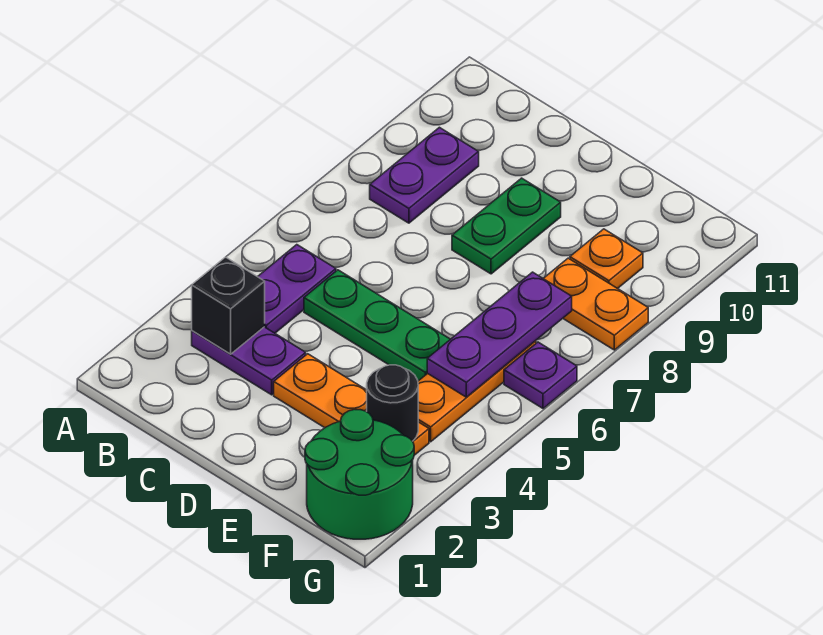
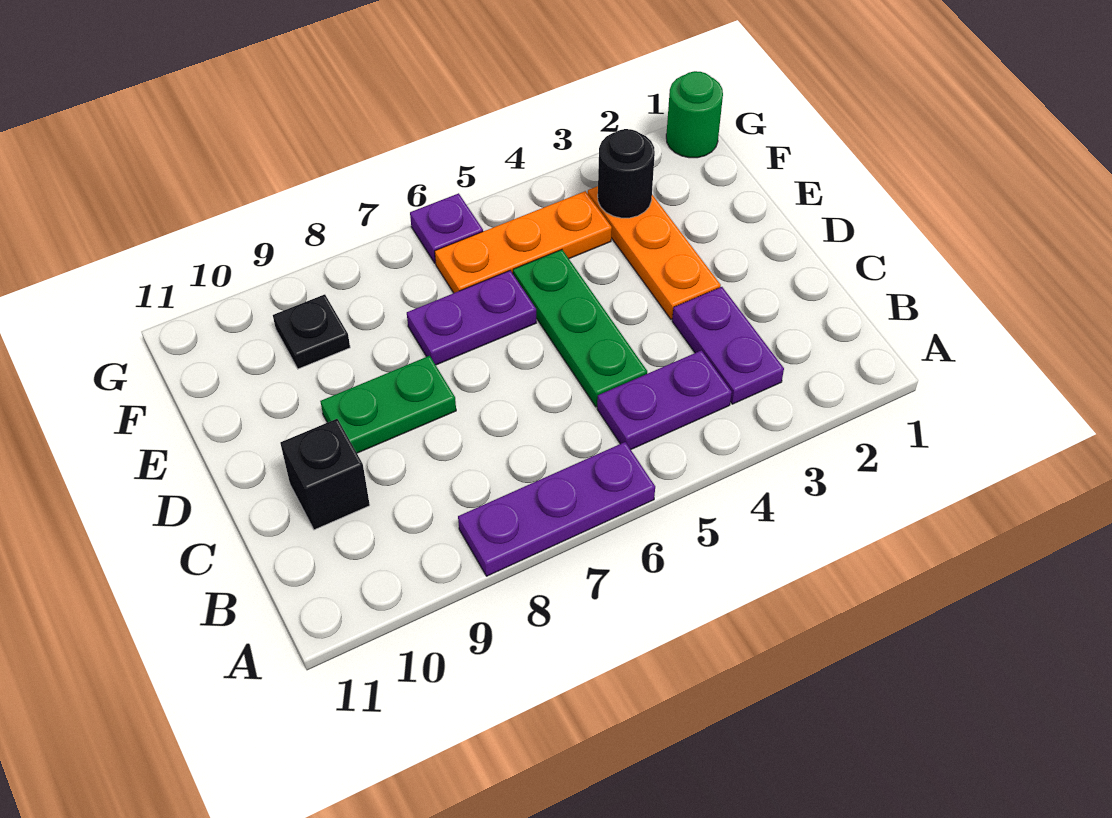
black brick B3 level 2 -> black brick C10 level 1
purple plate B8:B9 level 1 -> purple plate E6:E7 level 1
green round brick F1:G2 level 1 -> green round brick G1 level 1
purple plate F5:F7 level 2 -> purple plate A6:A8 level 1
orange plate F8:G8 level 1 -> none
orange plate F9 level 1 -> black plate F9 level 1

